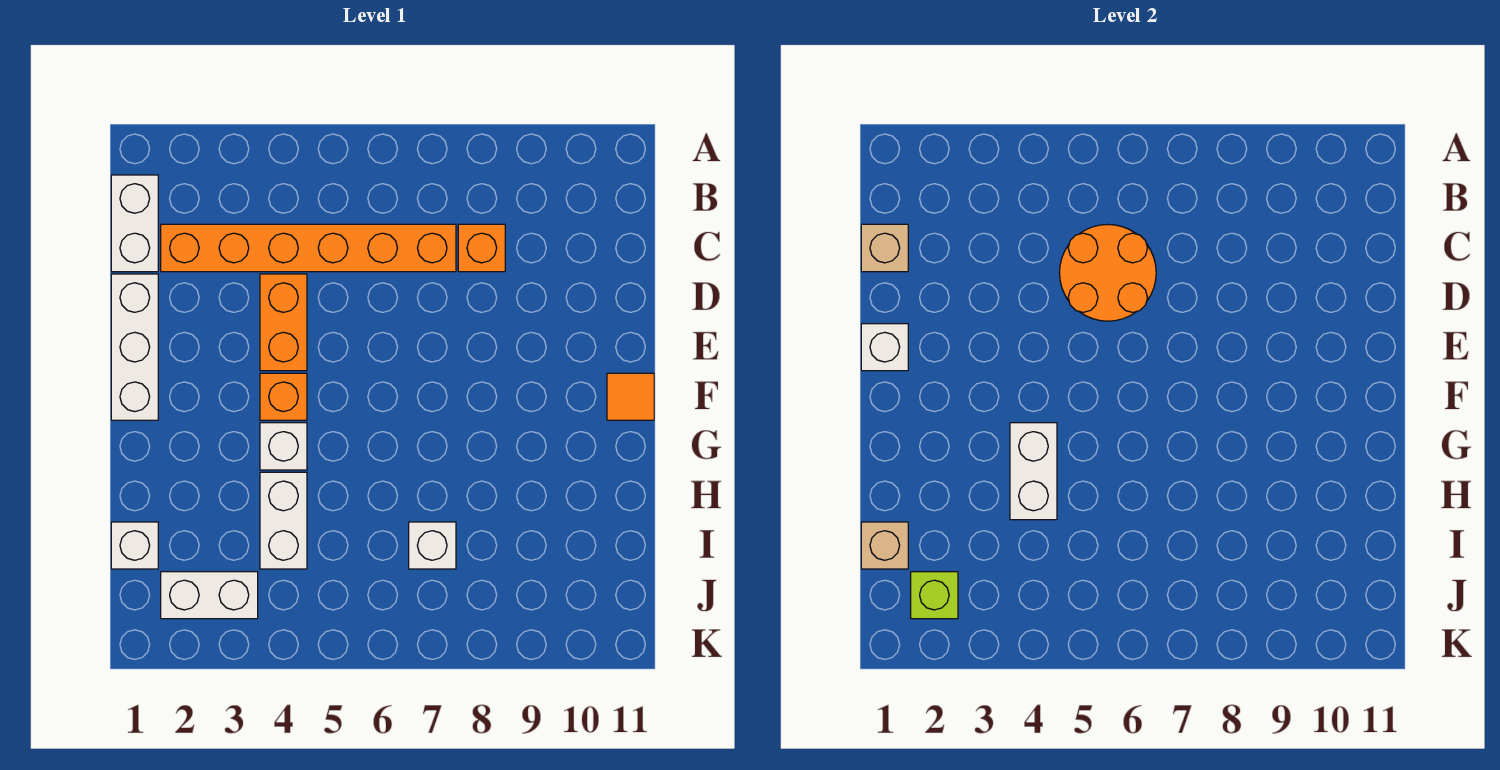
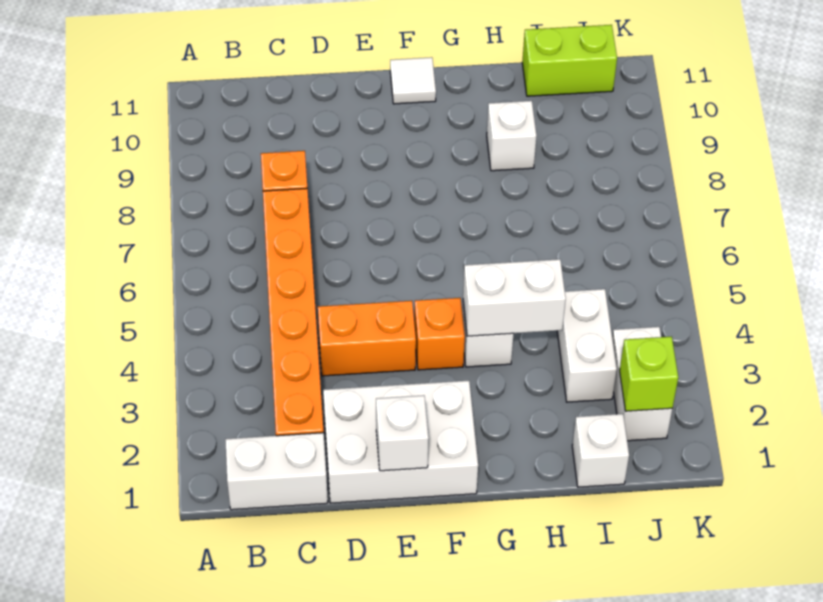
tan brick C1 level 2 -> none
orange round brick C5:D6 level 2 -> none
white brick D1:F1 level 1 -> white brick D1:F2 level 1
orange tile F11 level 1 -> white tile F11 level 1
white brick H4:I4 level 1 -> white brick I3:I4 level 1
tan brick I1 level 2 -> none
white brick I7 level 1 -> white brick H9 level 1
none -> lime brick I11:J11 level 1

